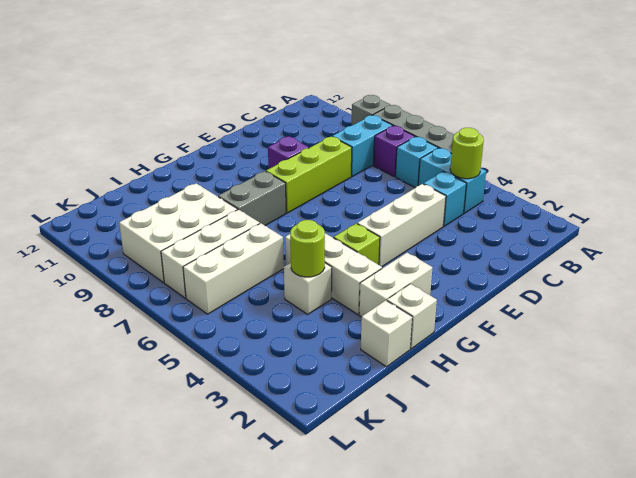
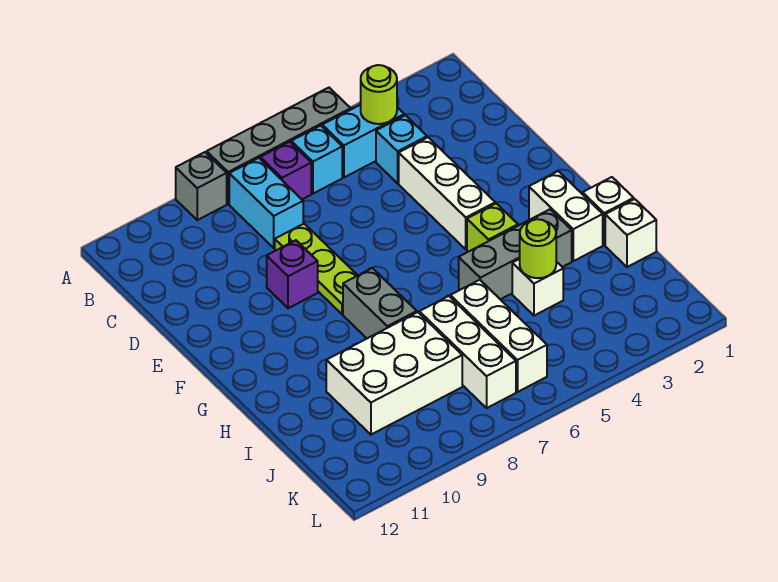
lime brick D8:F8 level 1 -> lime plate D8:F8 level 1
white brick H3:H5 level 1 -> grey brick H3:H5 level 1
white brick I8:K9 level 1 -> white brick I8:J10 level 1

